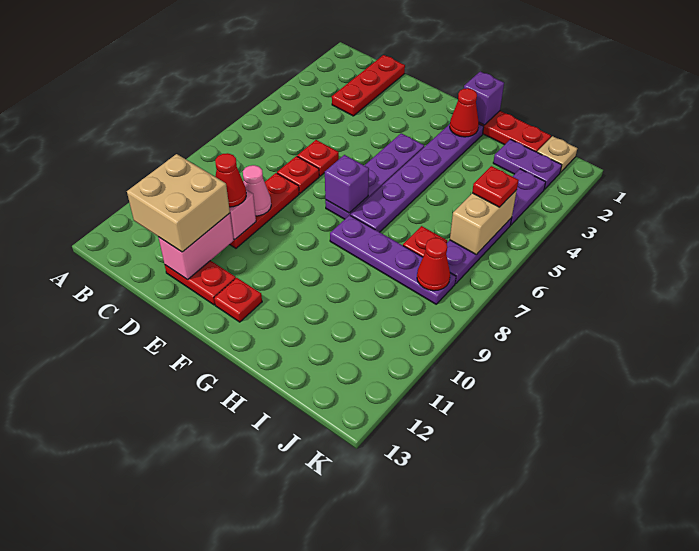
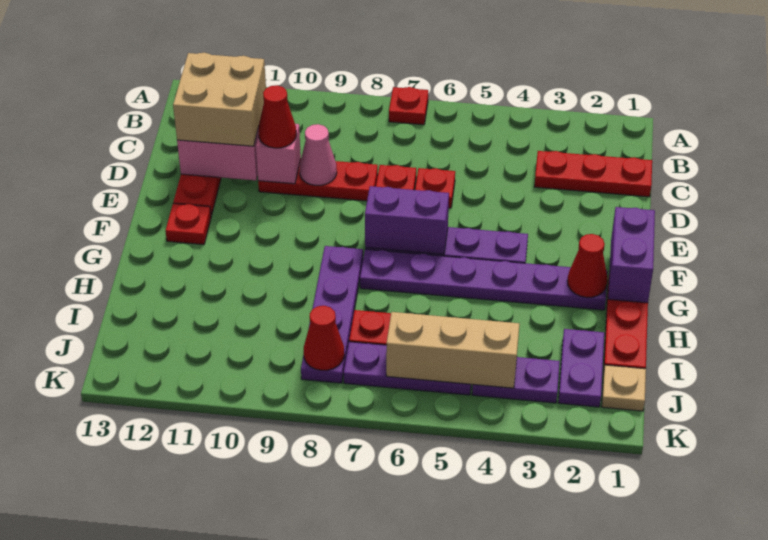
purple brick F7 level 2 -> purple brick F6:F7 level 2
purple brick G1 level 2 -> purple brick F1:G1 level 2
tan brick J5:J6 level 2 -> tan brick J4:J6 level 2
red plate J5 level 3 -> red plate A7 level 1

